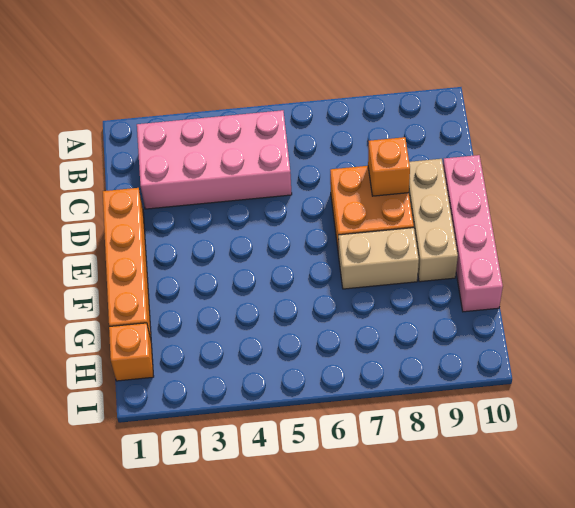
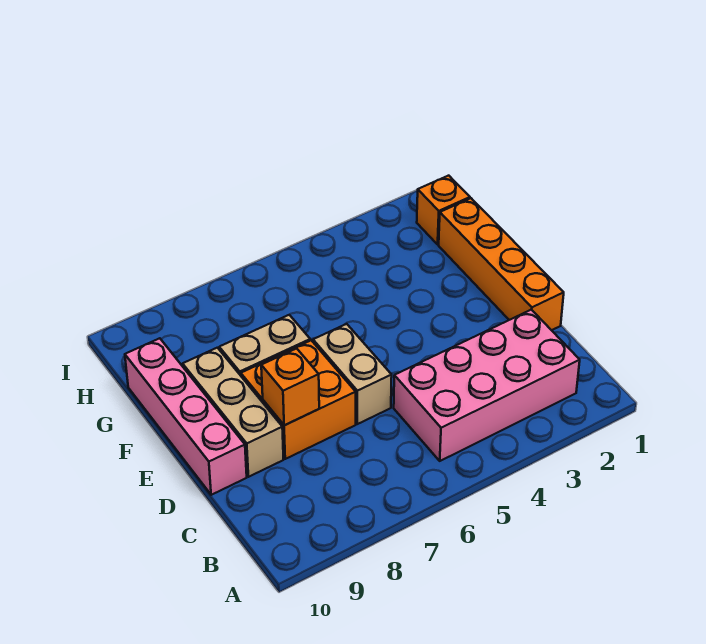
none -> tan brick D6:E6 level 1

